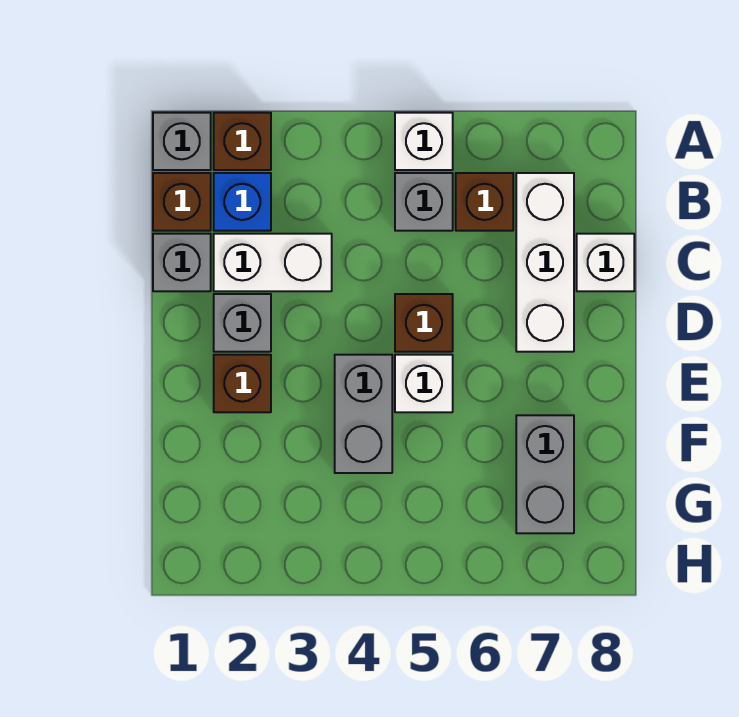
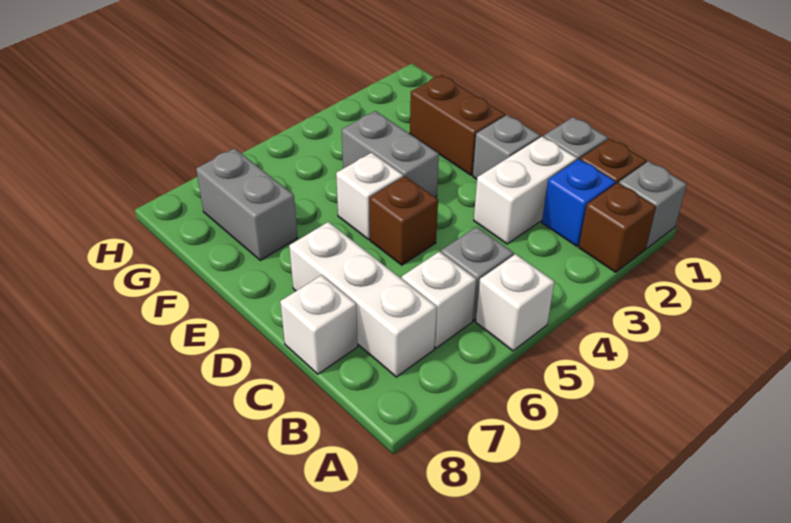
brown brick B6 level 1 -> white brick B6 level 1
brown brick E2 level 1 -> brown brick E2:F2 level 1

